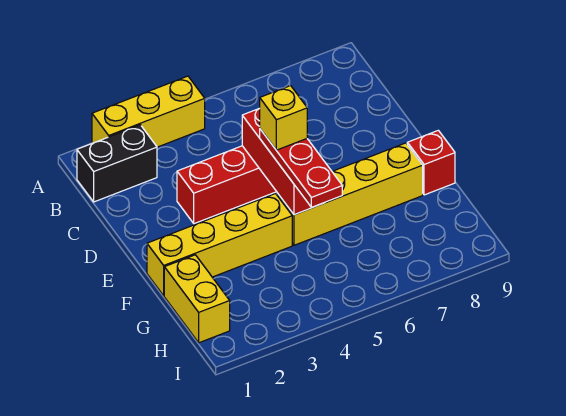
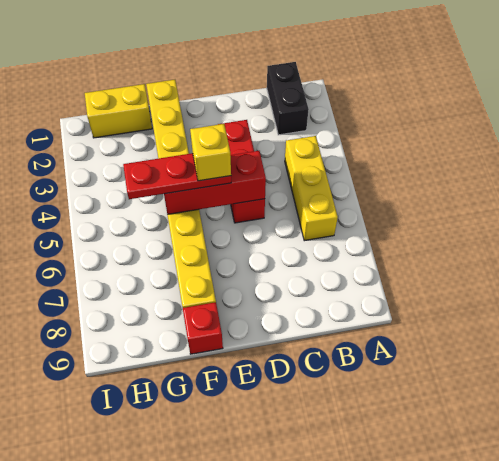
yellow brick A2:A4 level 1 -> yellow brick B4:B6 level 1

